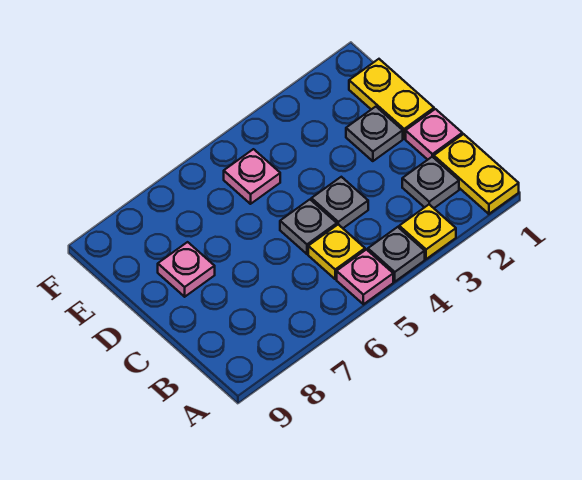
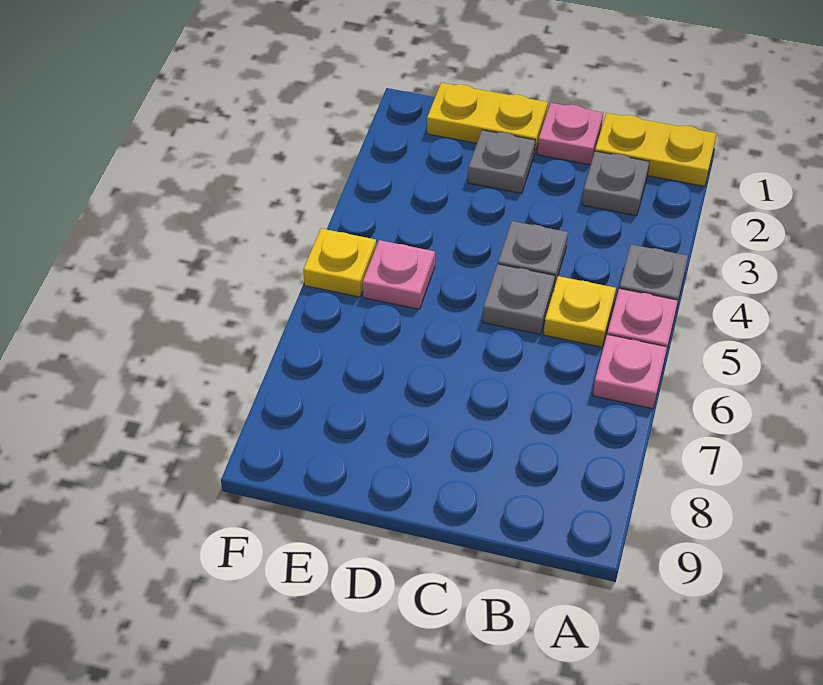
yellow plate A3 level 1 -> yellow plate F5 level 1
pink plate D8 level 1 -> pink plate A6 level 1

